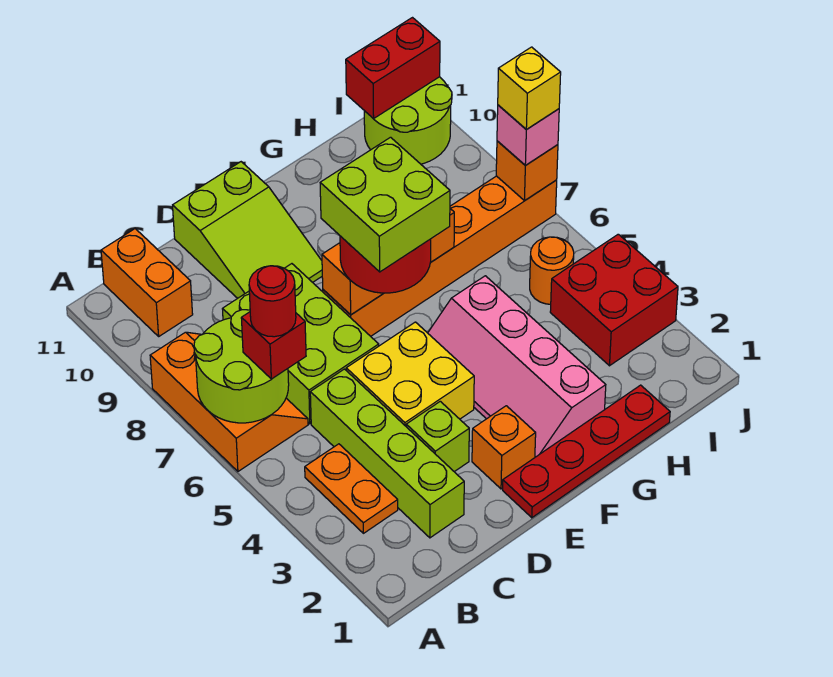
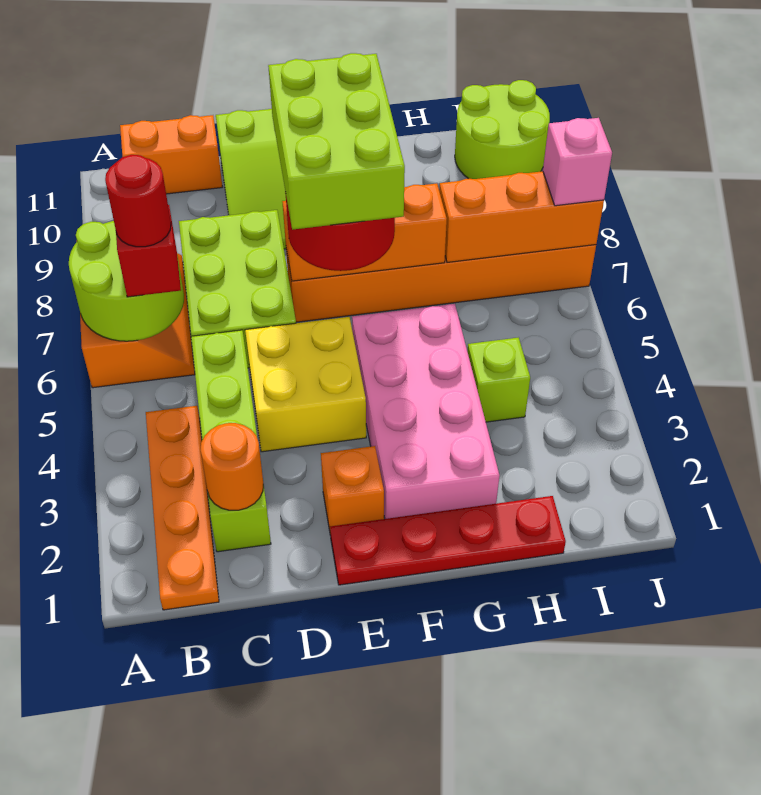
orange plate B3:B4 level 1 -> orange plate B1:B4 level 1
orange brick B10:B11 level 1 -> orange brick B11:C11 level 1
lime brick D3 level 1 -> lime brick H4 level 1
lime brick E6:F7 level 4 -> lime brick E6:F8 level 4
pink slope F2:G5 level 1 top G -> pink brick F2:G5 level 1
red brick I3:J4 level 1 -> none
orange round brick I5 level 1 -> orange round brick C2 level 2
red brick I11:J11 level 2 -> none
orange brick J7 level 2 -> orange brick H7:J7 level 2
yellow brick J7 level 4 -> none

